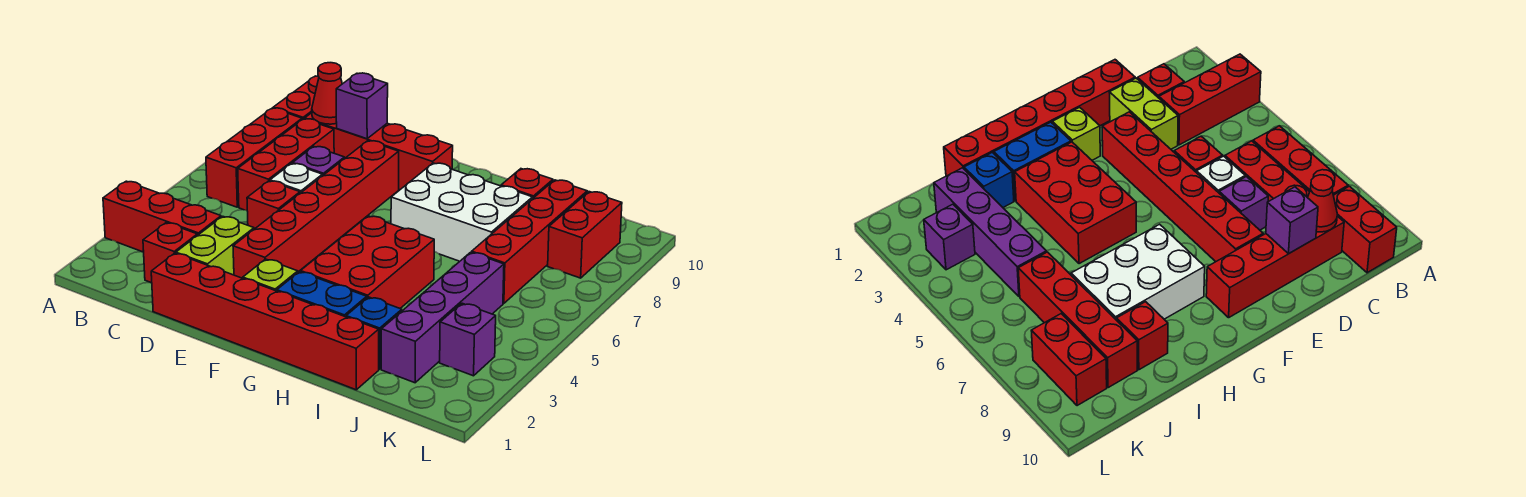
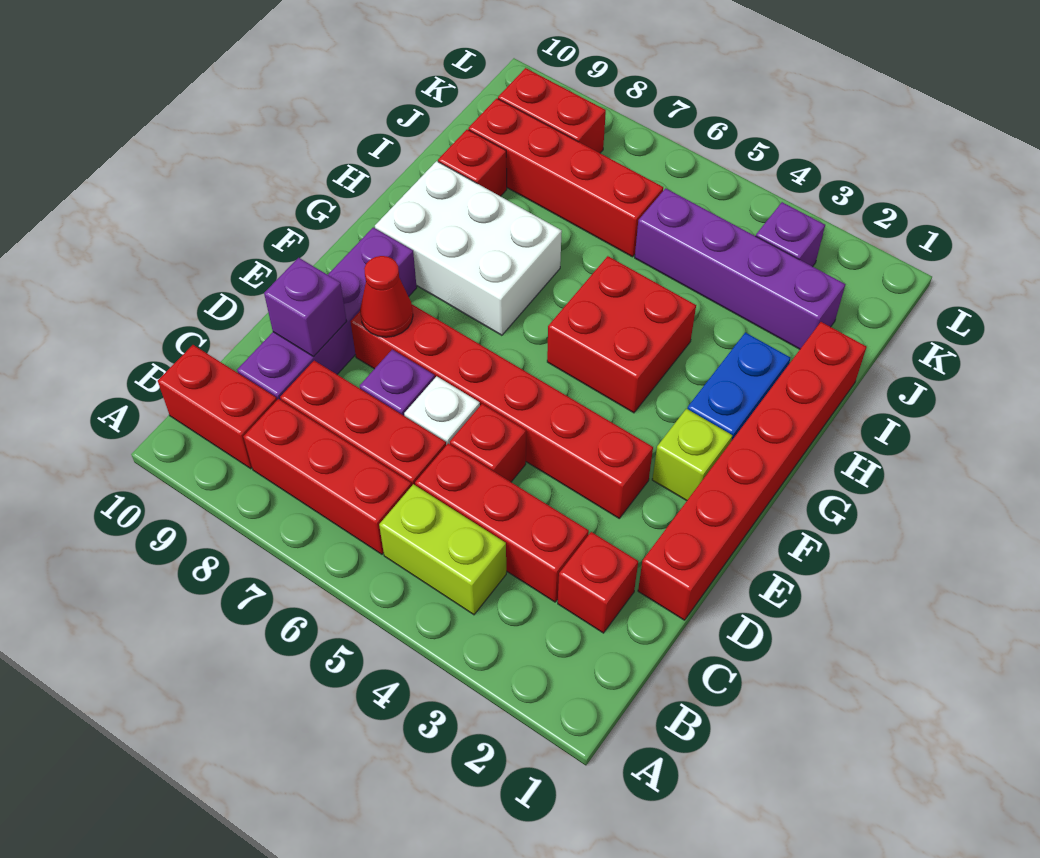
red brick A3:C3 level 1 -> red brick C3:C5 level 1
red brick C9:F9 level 1 -> purple brick C9:F9 level 1
red cone C9 level 2 -> red cone E8 level 2
lime brick D2:D3 level 1 -> lime brick B4:B5 level 1
red brick G3:H5 level 1 -> red brick G4:H5 level 1
white brick G7:I8 level 1 -> white brick G7:H9 level 1
blue brick I2 level 1 -> none

